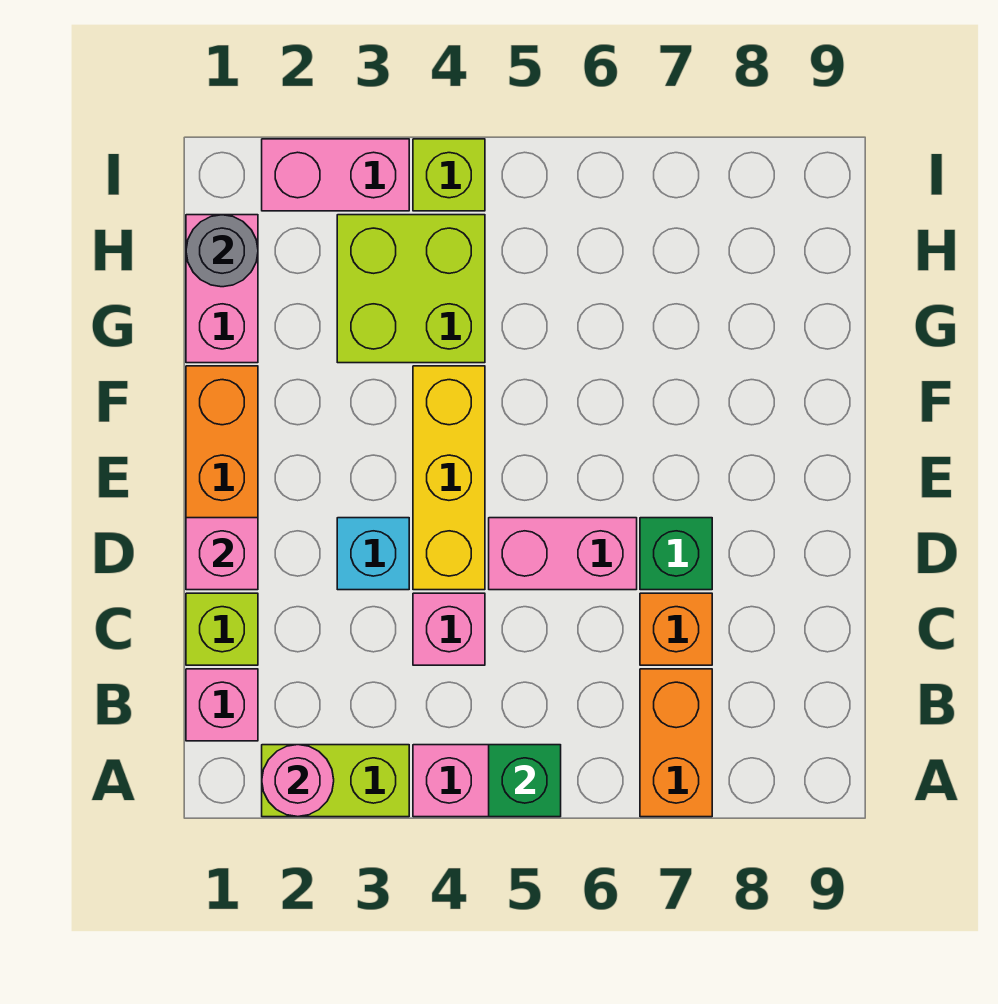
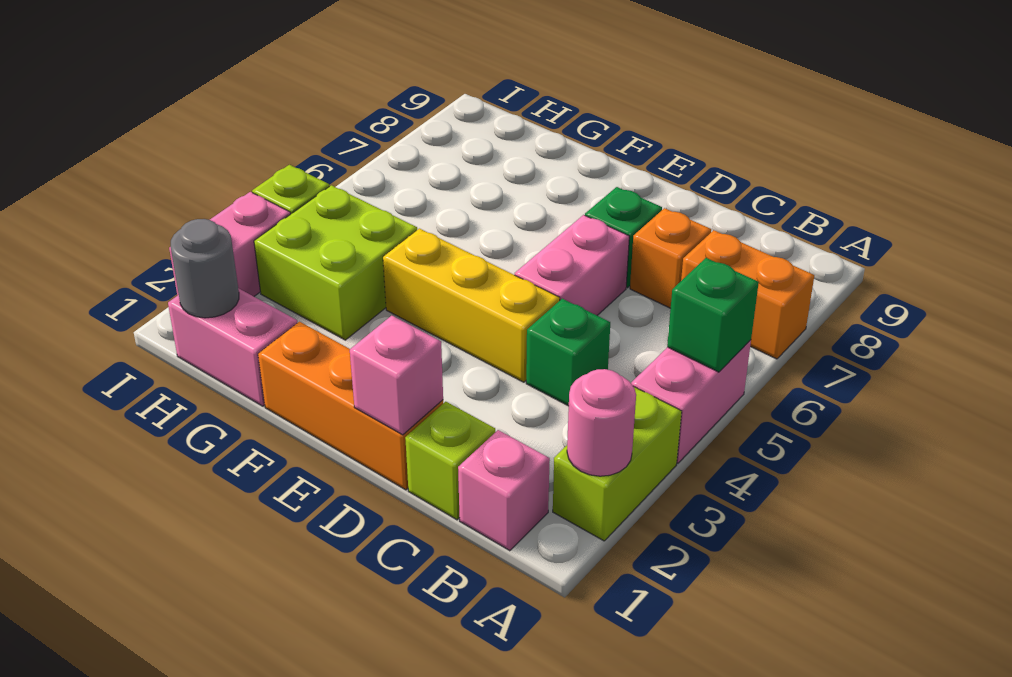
pink brick C4 level 1 -> green brick C4 level 1
cyan brick D3 level 1 -> none

